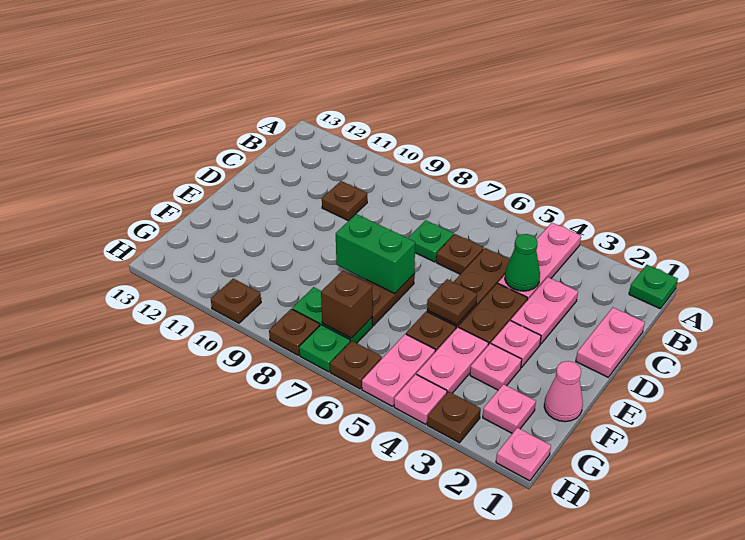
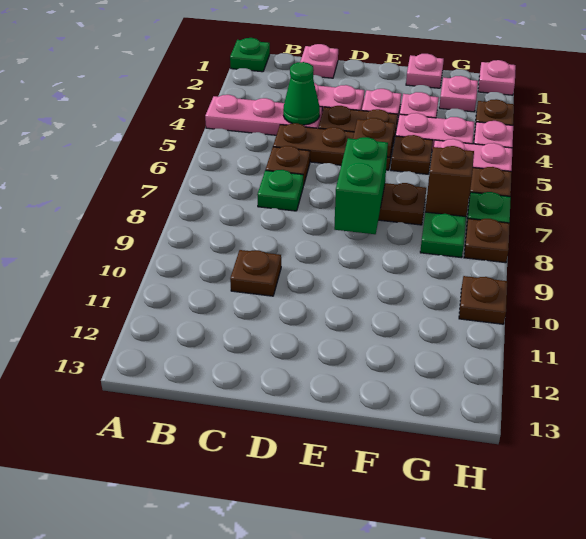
pink plate C1:D1 level 1 -> pink plate C1 level 1
pink cone F1 level 1 -> pink plate F1 level 1

